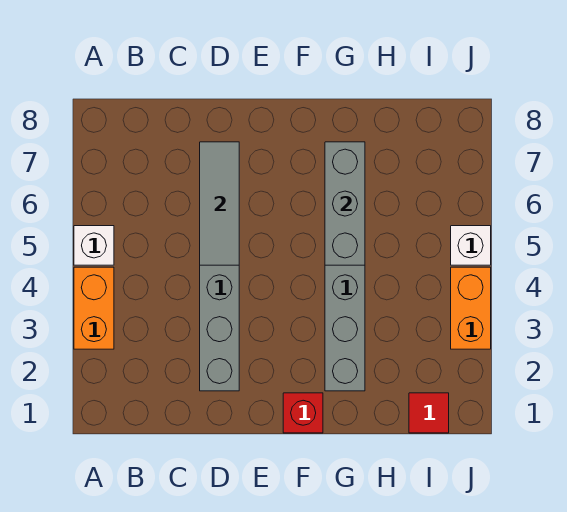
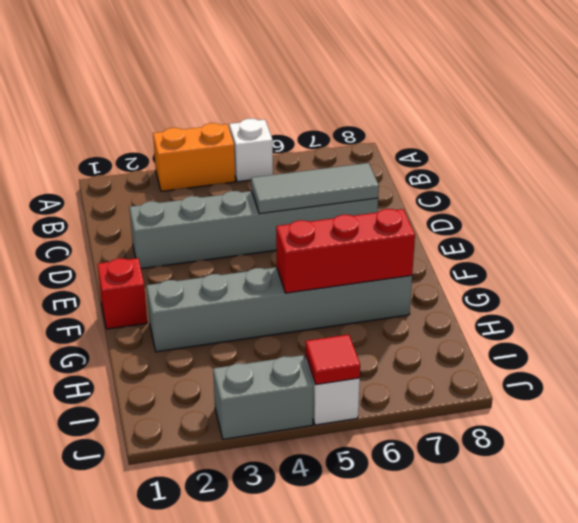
grey brick G5:G7 level 2 -> red brick G5:G7 level 2
red tile I1 level 1 -> red tile J5 level 2
orange brick J3:J4 level 1 -> grey brick J3:J4 level 1

